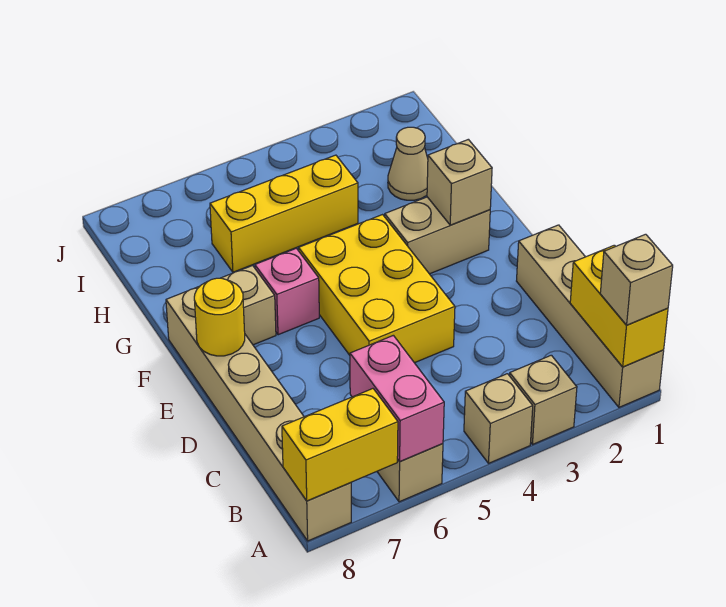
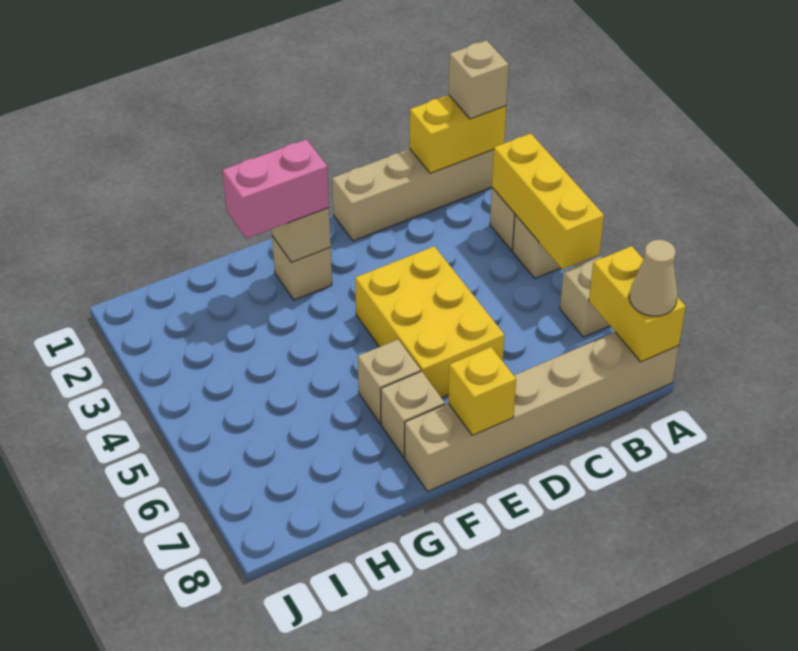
pink brick A6:B6 level 2 -> pink brick F2:G2 level 3
yellow brick D4:F5 level 1 -> yellow brick D4:E6 level 1
yellow round brick E8 level 2 -> yellow brick E8 level 2
tan brick F2:F3 level 1 -> tan brick F2 level 1
pink brick F6 level 1 -> tan brick F6 level 1
tan cone H2 level 1 -> tan cone A8 level 3
yellow brick H4:H6 level 1 -> yellow brick A3:A5 level 2

